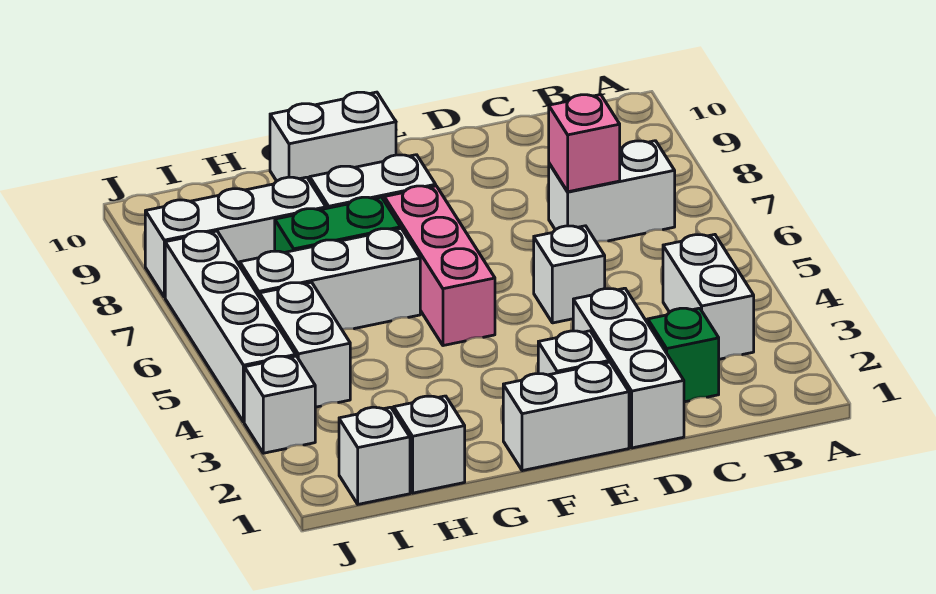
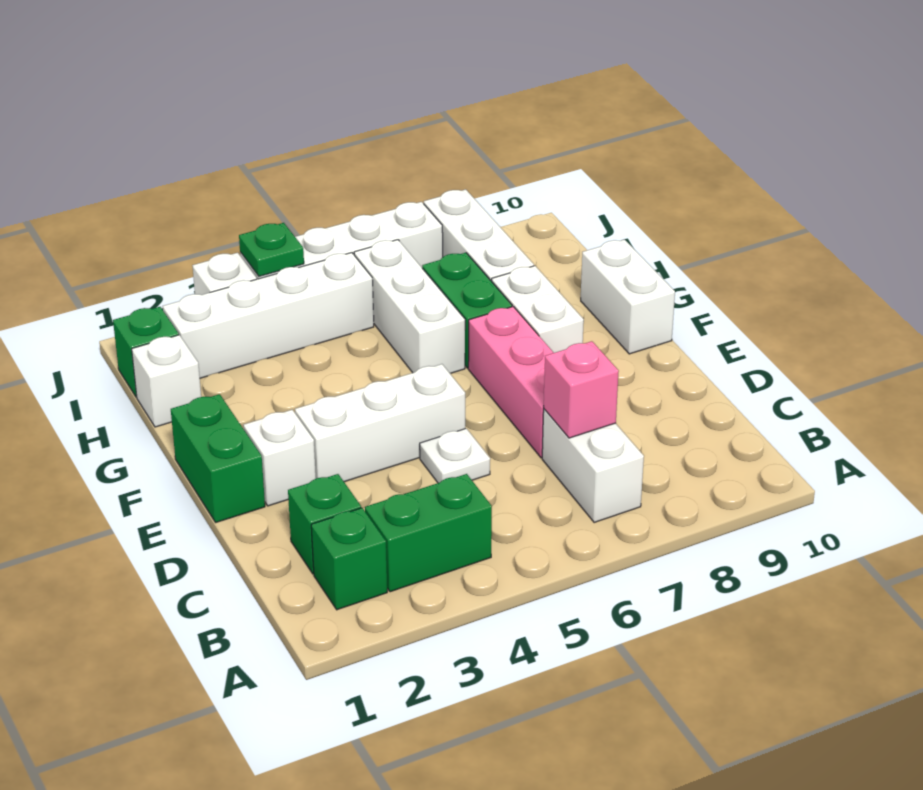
none -> green brick B2 level 1
white brick B3:B4 level 1 -> green brick B3:B4 level 1
white brick D1:D3 level 1 -> white brick E3:E5 level 1
white brick D5 level 1 -> white plate D5 level 1
white brick E1:F1 level 1 -> green brick E1:F1 level 1
pink brick F5:F7 level 1 -> pink brick D7:F7 level 1
white brick I1 level 1 -> green brick I1 level 1
white brick I4:I5 level 1 -> white brick I2:I5 level 1
none -> green plate J4 level 2

